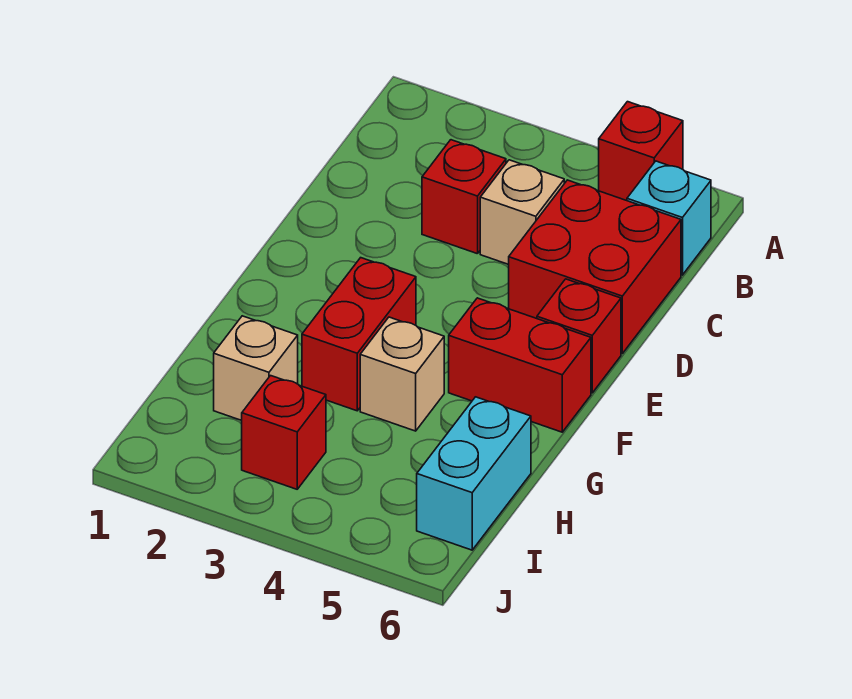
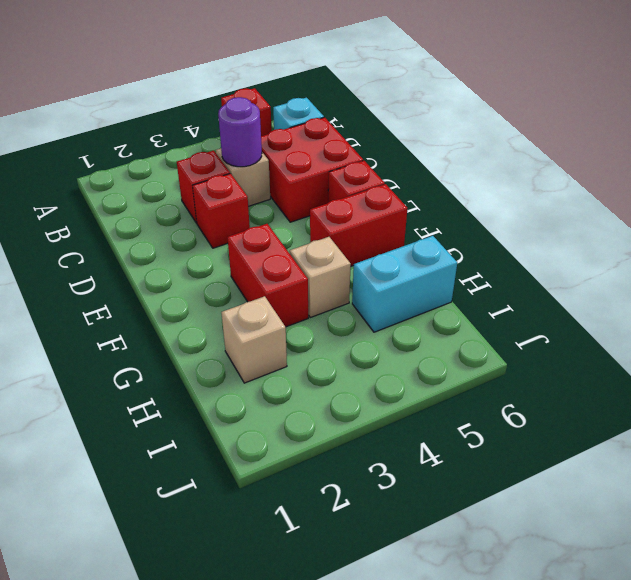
none -> purple round brick C4 level 2
cyan brick H6:I6 level 1 -> cyan brick H5:H6 level 1
red brick I3 level 1 -> red brick D3 level 1

